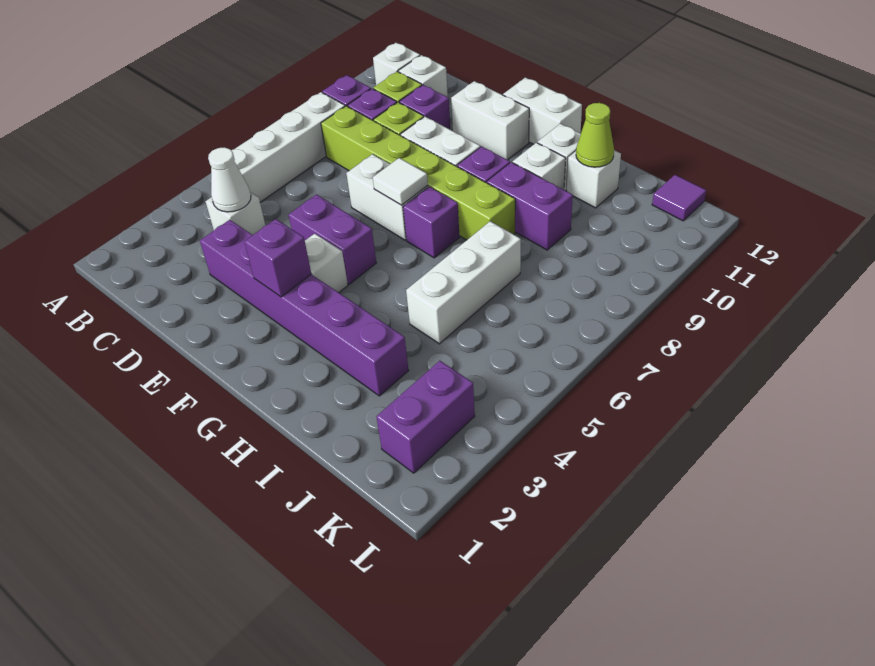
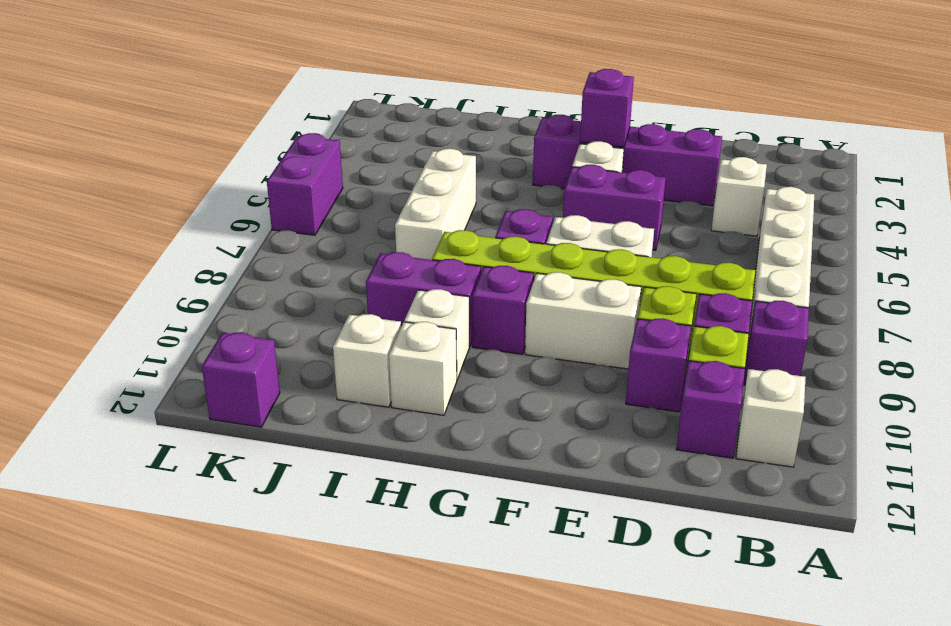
white cone C4 level 2 -> none
white brick C11 level 1 -> purple brick C11 level 1
purple brick D3:I3 level 1 -> purple brick D3:G3 level 1
white brick E11:F11 level 1 -> none
white tile F7 level 2 -> none
white brick F12:G12 level 1 -> none
lime cone I11 level 2 -> none
purple brick K2:K3 level 1 -> purple brick L5:L6 level 1
purple tile K12 level 1 -> purple brick K12 level 1

